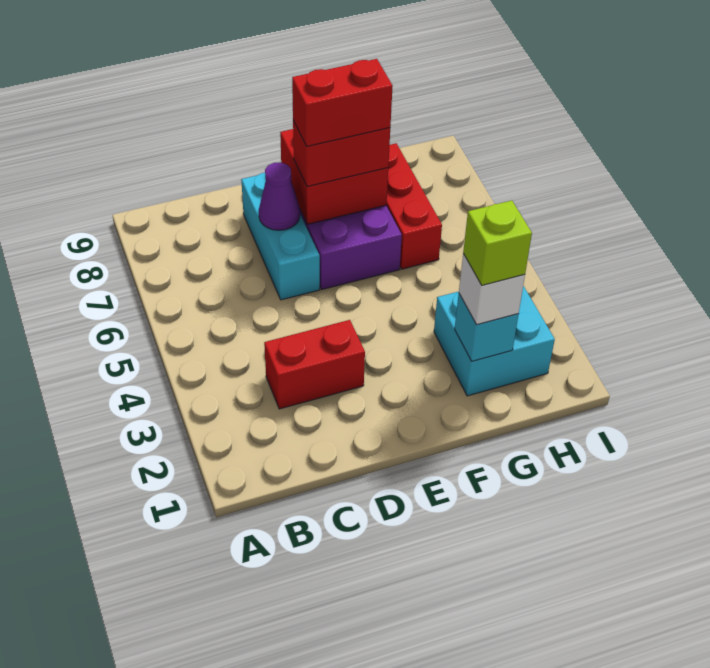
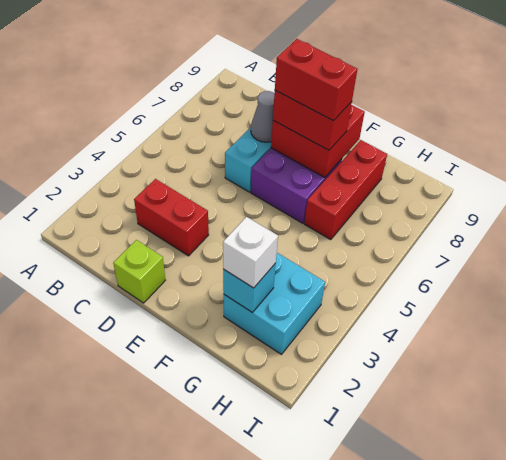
purple cone D7 level 2 -> grey cone D7 level 2
lime brick G2 level 4 -> lime brick D1 level 1

